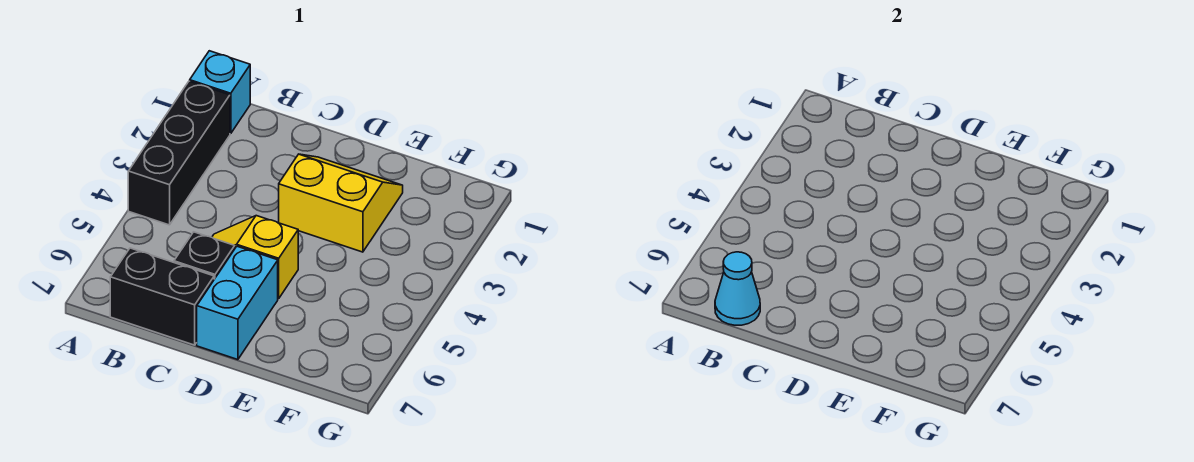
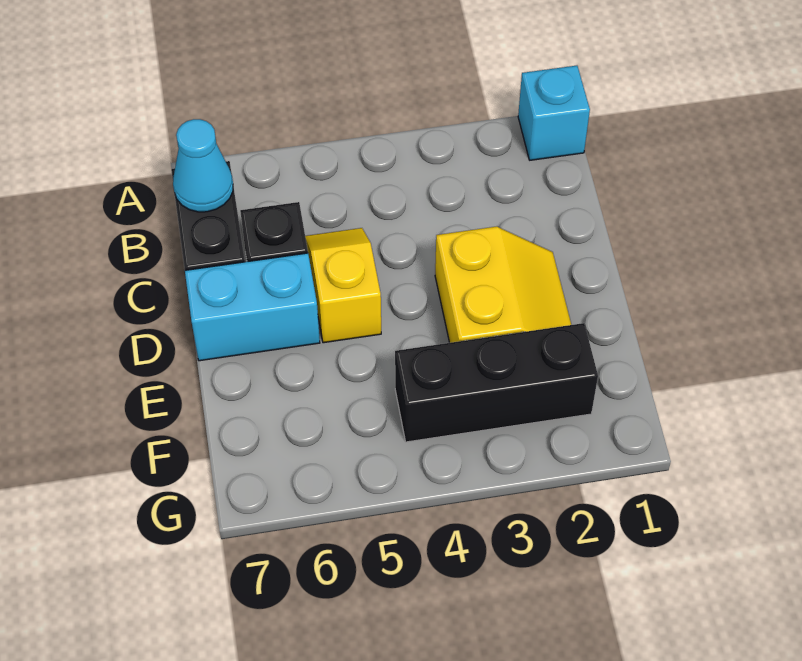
black brick A2:A4 level 1 -> black brick F2:F4 level 1

